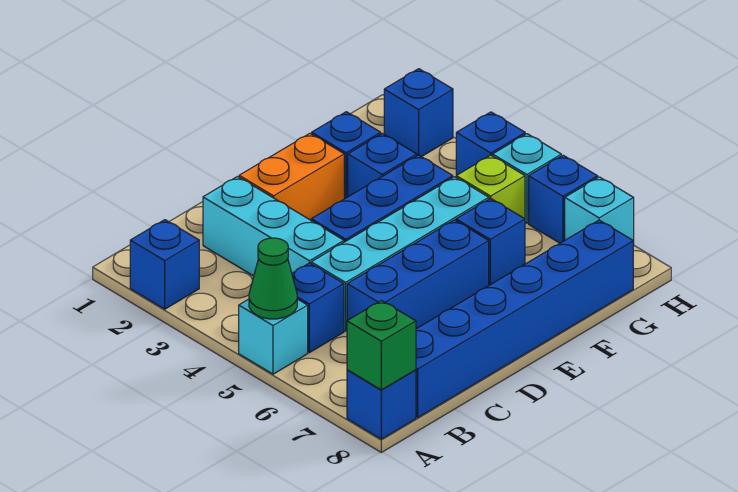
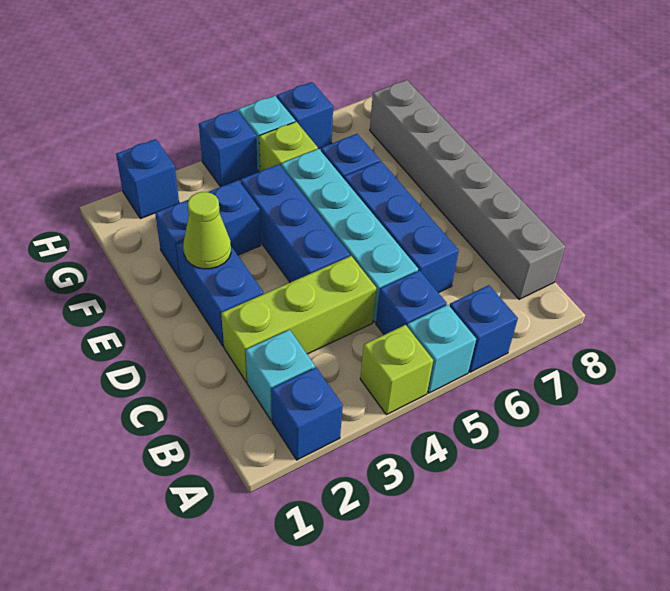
none -> lime brick A4 level 1
green cone A5 level 2 -> none
blue brick A8 level 1 -> blue brick A6 level 1
green brick A8 level 2 -> none
blue brick B8:G8 level 1 -> grey brick B8:G8 level 1
cyan brick C2:C4 level 1 -> lime brick C2:C4 level 1
orange brick D2:E2 level 1 -> blue brick D2:E2 level 1
none -> lime cone E2 level 2
cyan brick H7 level 1 -> cyan brick B2 level 1

